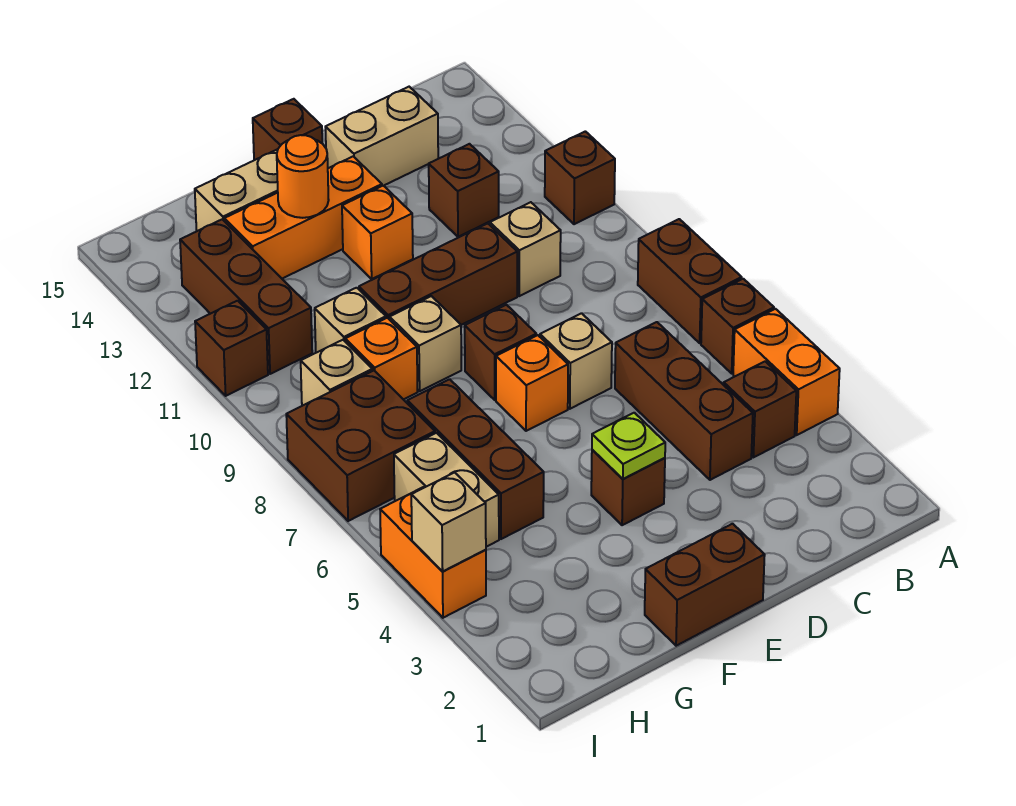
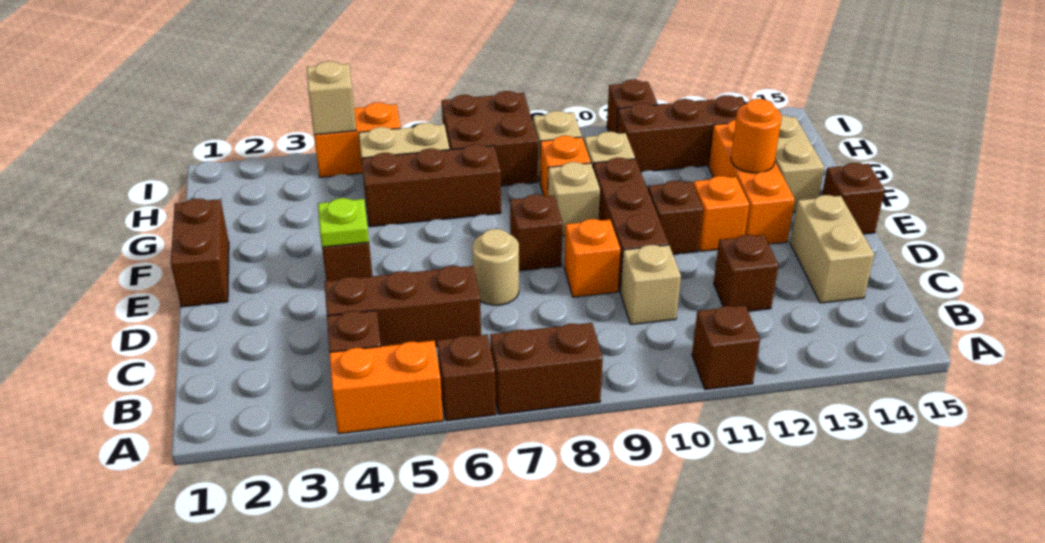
tan brick D7 level 1 -> tan round brick D7 level 1
orange brick E7 level 1 -> orange brick D9 level 1
none -> brown brick E11 level 1

